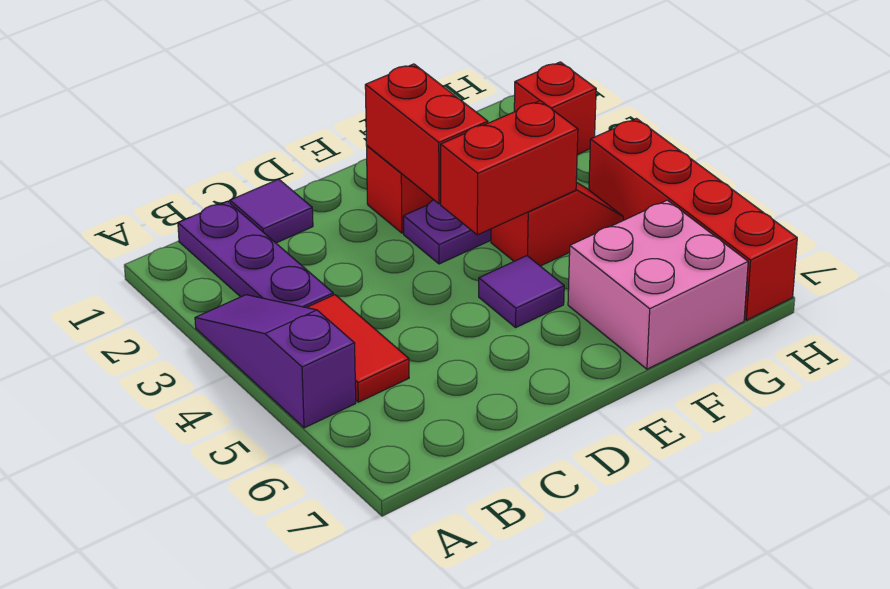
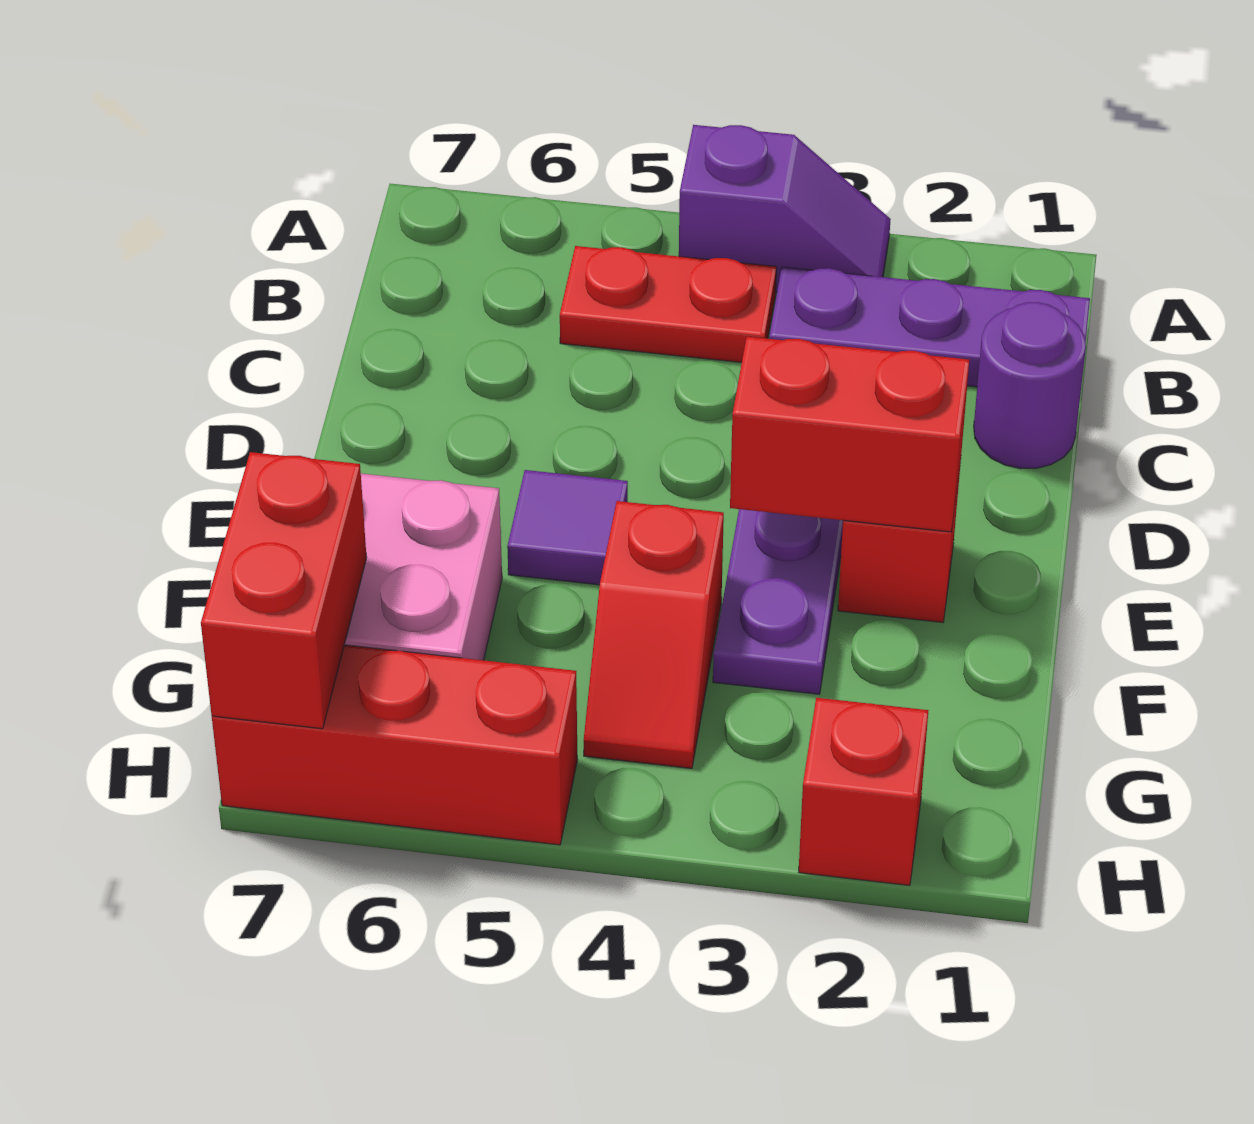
purple slope A3:A5 level 1 top 5 -> purple slope A3:A4 level 1 top 4
red tile B4:B5 level 1 -> red plate B4:B5 level 1
purple tile C1 level 1 -> purple round brick C1 level 1
red brick E4:F4 level 2 -> red brick G7:H7 level 2
red brick H4:H7 level 1 -> red brick H5:H7 level 1

